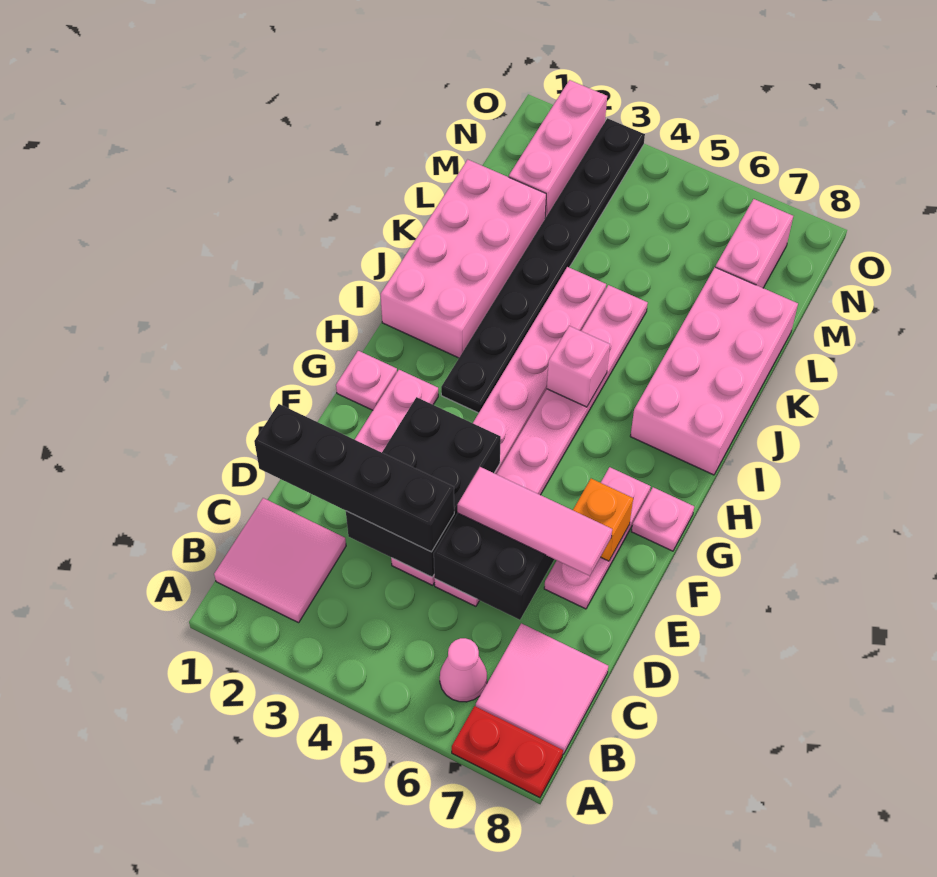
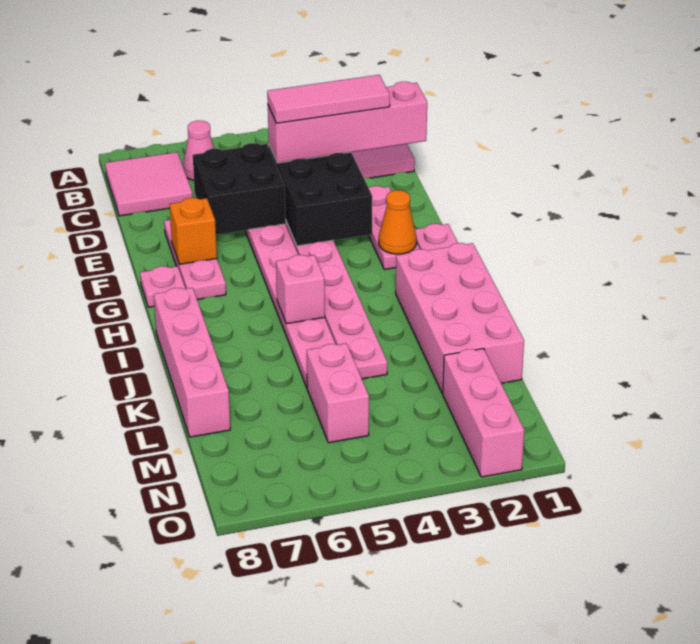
red plate A7:A8 level 1 -> none
black brick D1:D4 level 3 -> pink brick D1:D4 level 3
pink tile E5:E7 level 3 -> pink tile D2:D4 level 4
none -> orange cone G2 level 2
black plate H3:O3 level 1 -> none
pink brick I7:L8 level 1 -> pink brick I8:L8 level 1
pink brick M7:N7 level 1 -> pink brick L5:M5 level 1

